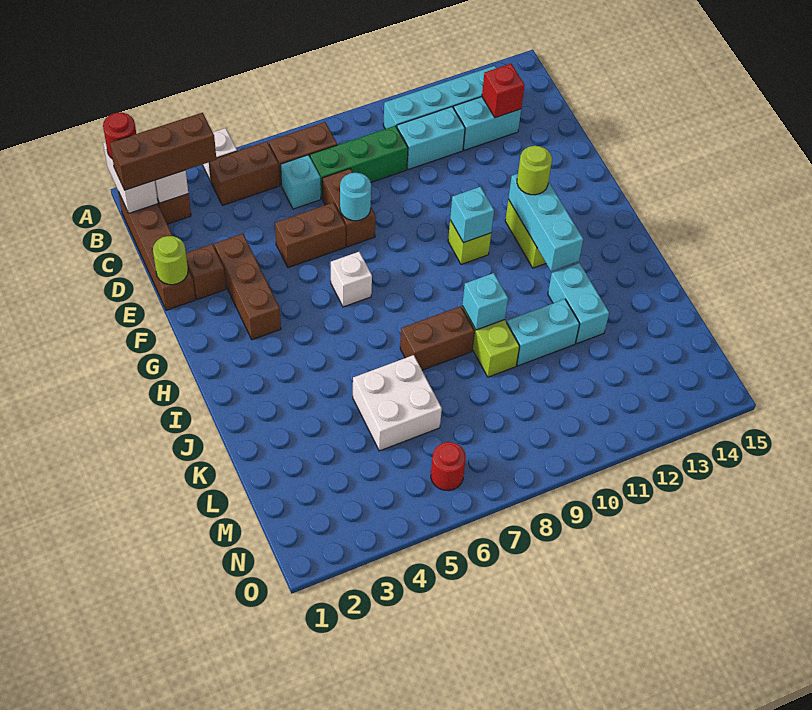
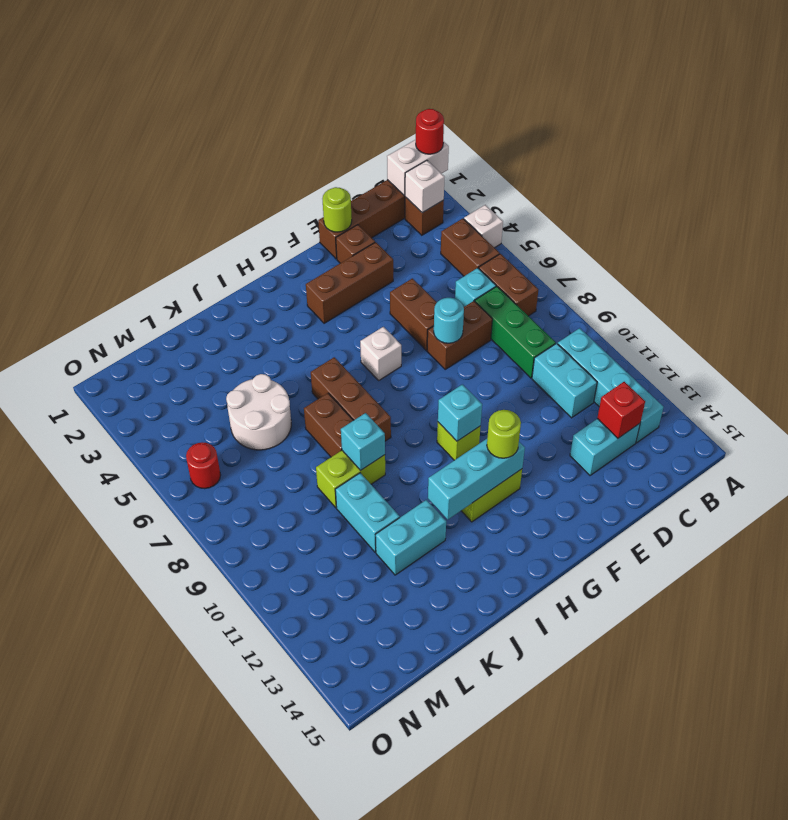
brown brick B1:B3 level 3 -> brown brick I6:I8 level 1
cyan brick C12:C13 level 1 -> cyan brick C13:D13 level 1
white brick K5:L6 level 1 -> white round brick K5:L6 level 1

